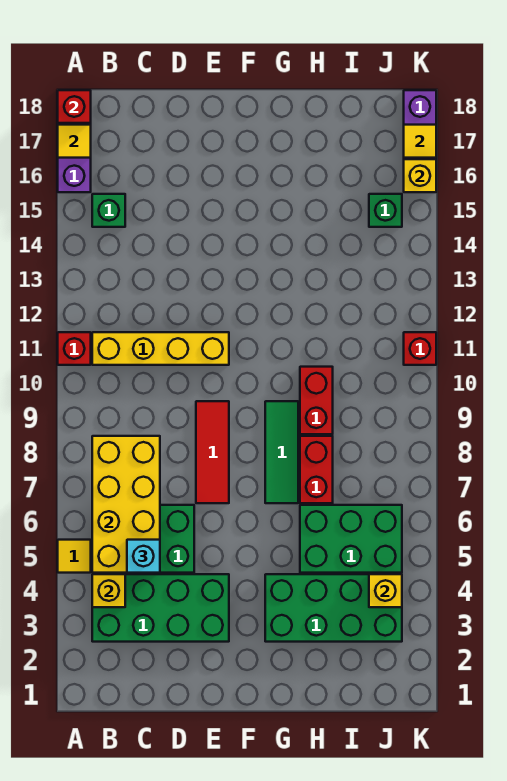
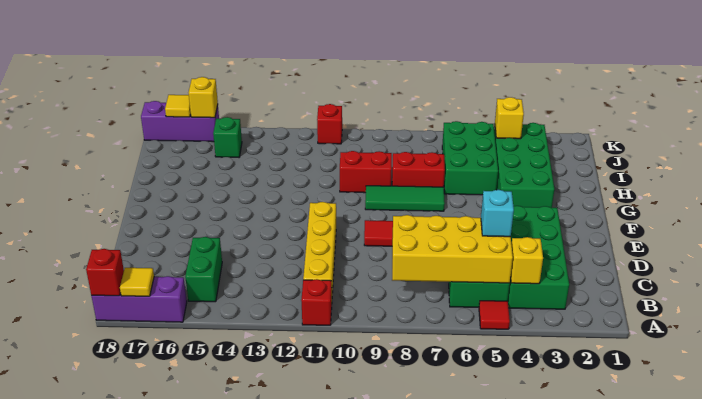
yellow tile A5 level 1 -> red tile A5 level 1
green brick B15 level 1 -> green brick B15:C15 level 1

